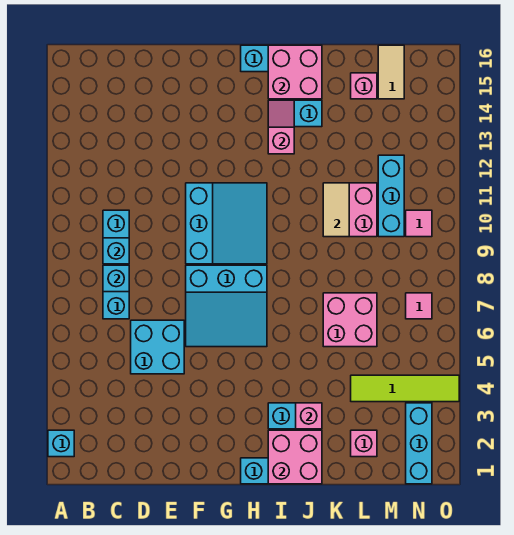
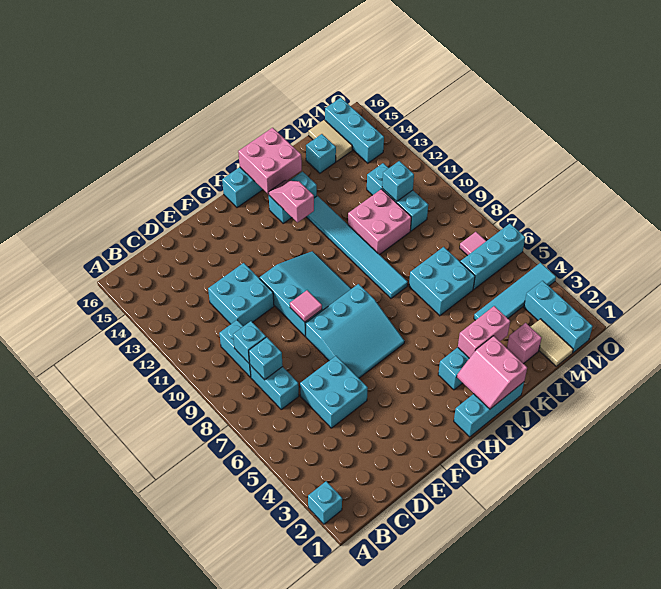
none -> cyan brick D11:E12 level 1
pink brick I1:J2 level 2 -> pink slope I1:J2 level 2 top J
pink brick J3 level 2 -> pink brick J3:K3 level 2
none -> cyan tile J8:J13 level 1
pink brick K6:L7 level 1 -> cyan brick K6:L7 level 1
tan tile K10:K11 level 2 -> tan tile M1:M2 level 1
lime tile L4:O4 level 1 -> cyan tile L4:O4 level 1
pink brick L15 level 1 -> cyan brick L15 level 1
none -> cyan brick M6:O6 level 1
none -> cyan brick M11 level 2
pink tile N10 level 1 -> pink tile F9 level 2
none -> cyan brick N14:N16 level 1

